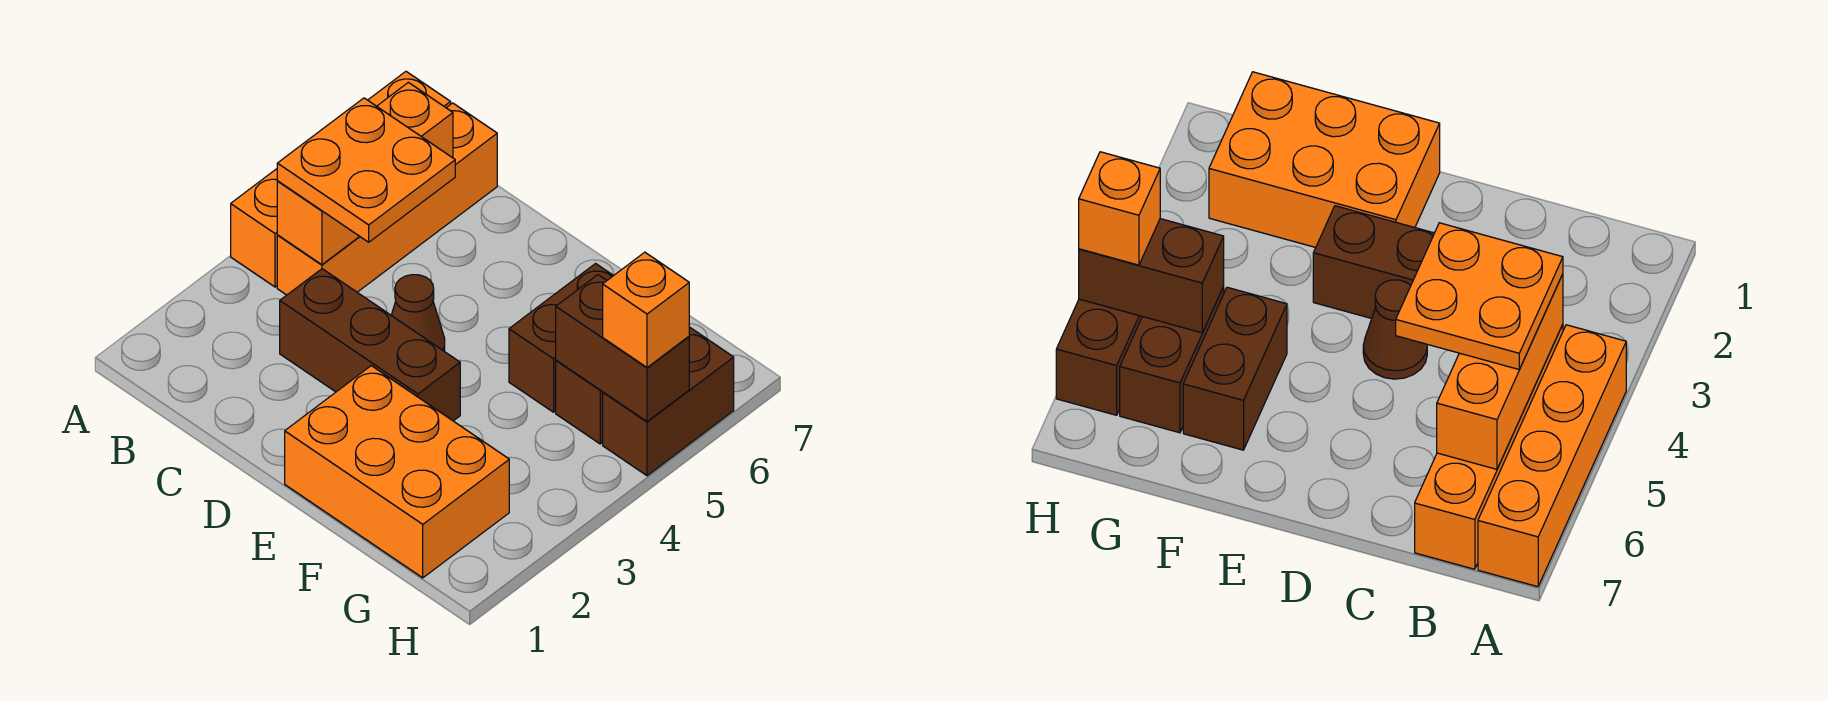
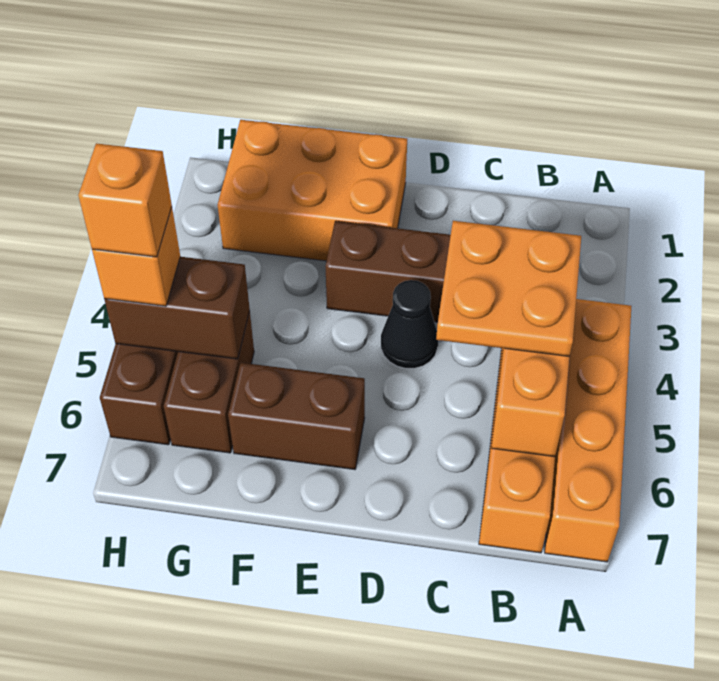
brown cone D4 level 1 -> black cone D4 level 1
brown brick F5:F6 level 1 -> brown brick E6:F6 level 1
none -> orange brick H5 level 4

